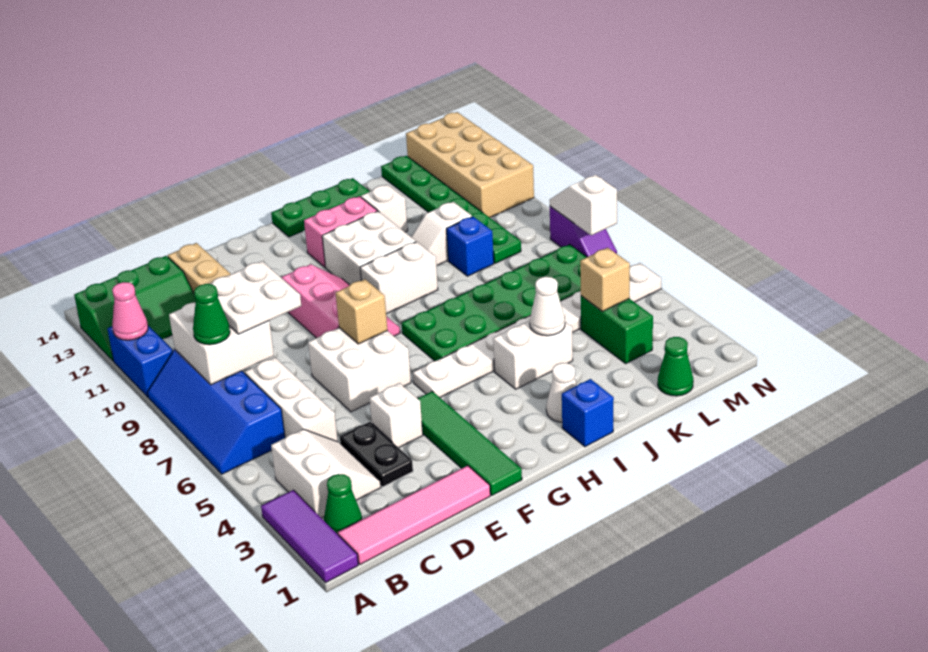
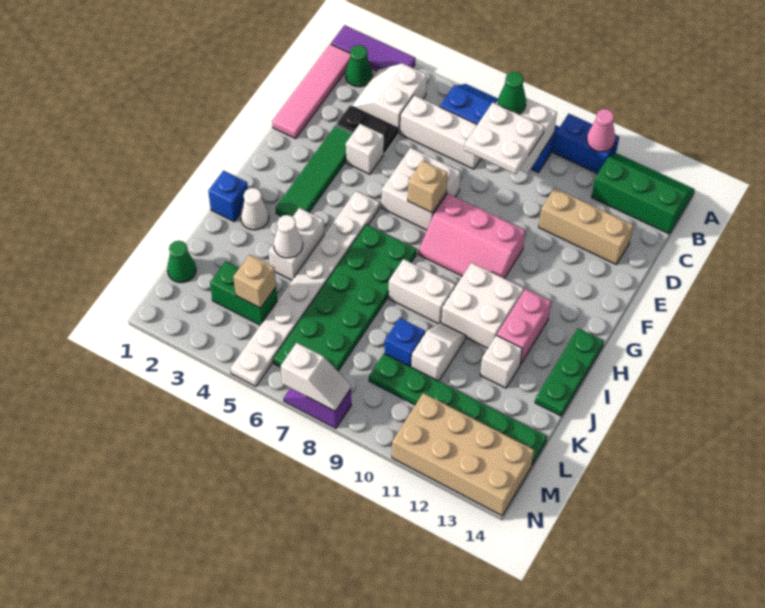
green slope A12:C13 level 1 top 13 -> green slope A12:B14 level 1 top B
white slope B3:C4 level 1 top B -> white slope B3:C4 level 1 top 4
green tile F1:F4 level 1 -> green tile E3:H3 level 1
white brick H9:I9 level 1 -> white brick I8:I9 level 1

